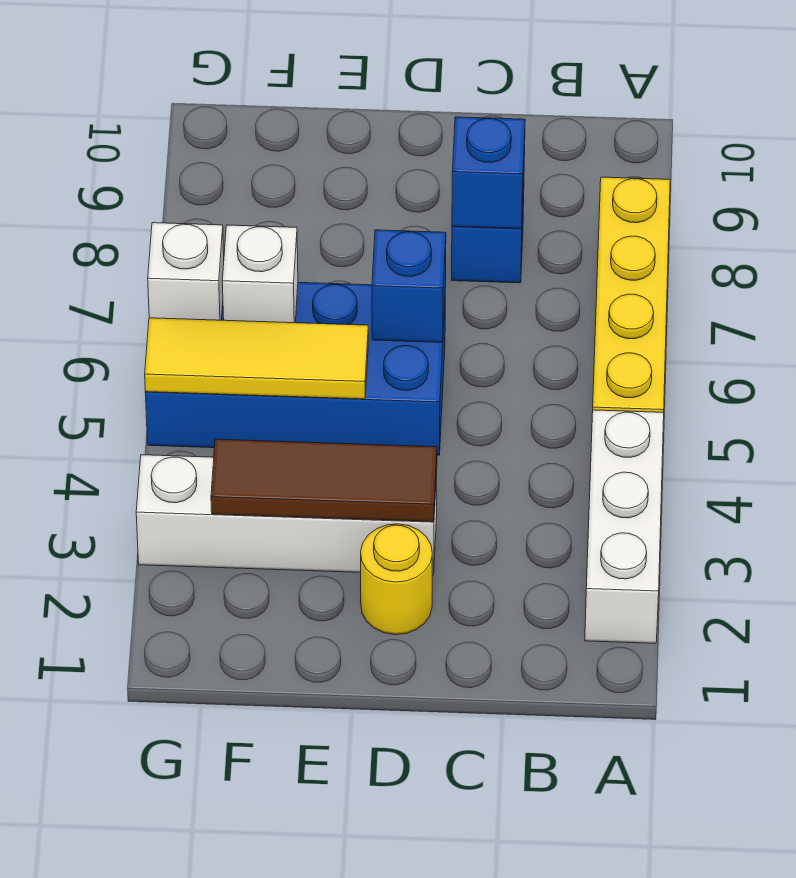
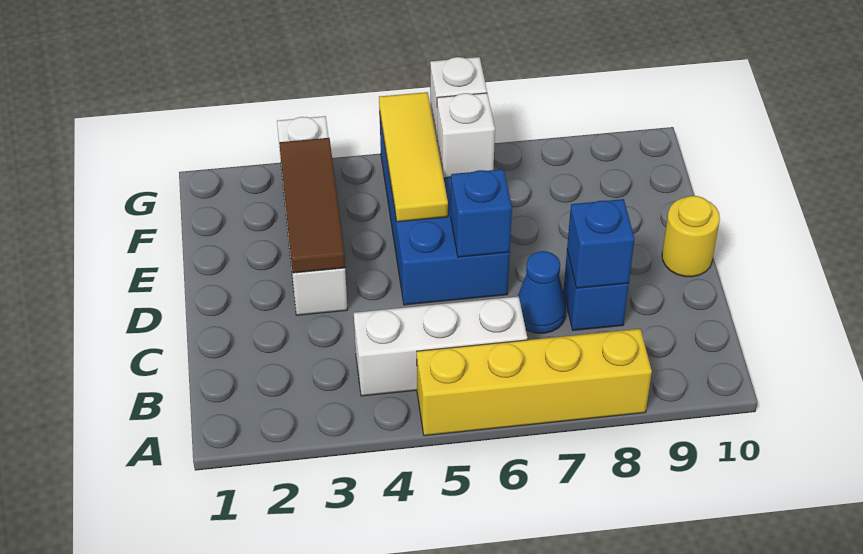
white brick A2:A4 level 1 -> white brick B4:B6 level 1
none -> blue cone C7 level 1
yellow round brick D2 level 1 -> yellow round brick D10 level 1

